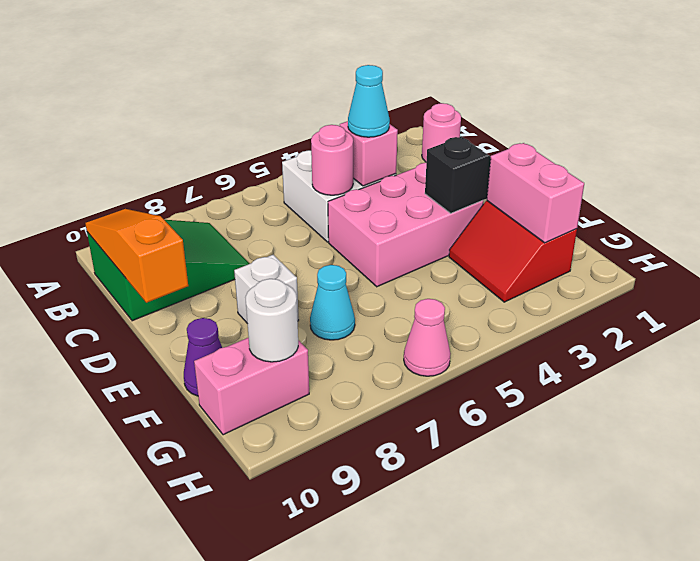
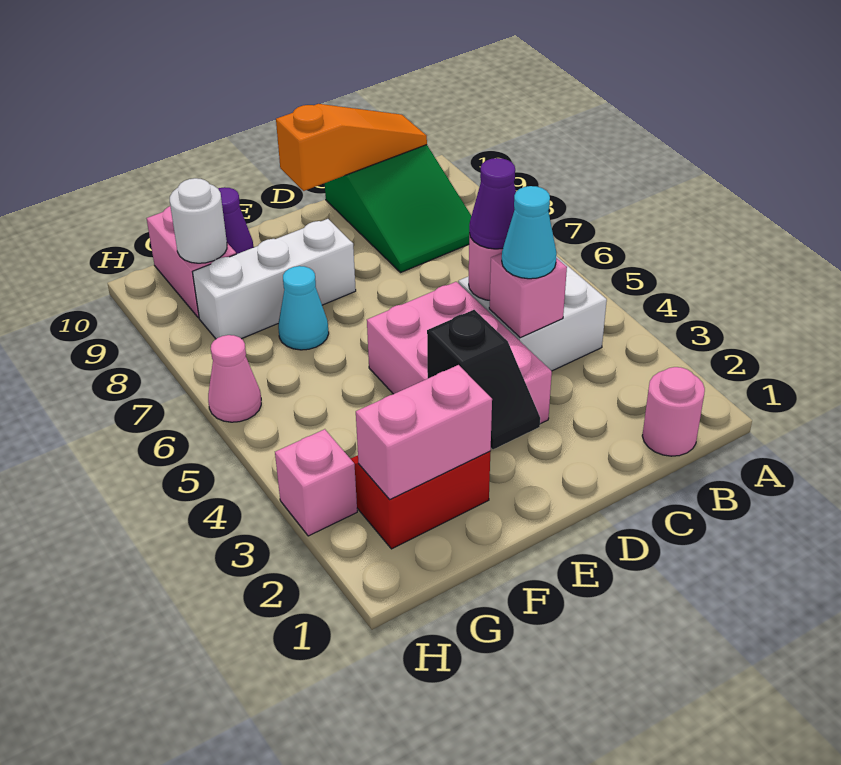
none -> purple cone C5 level 3
white brick E8 level 1 -> white brick E8:G8 level 1
none -> pink brick H3 level 1

